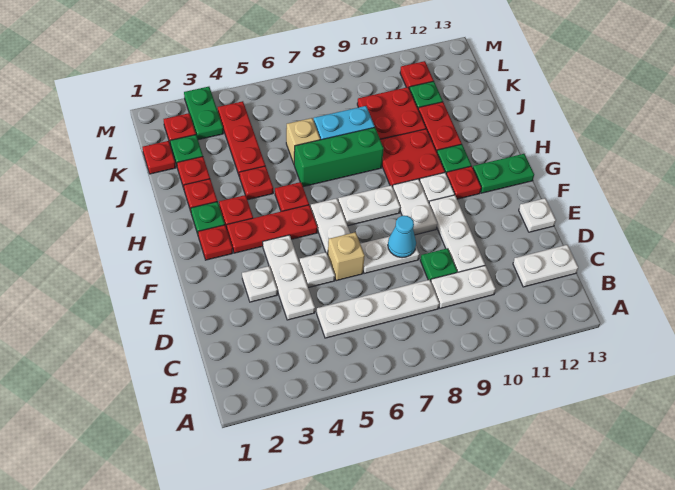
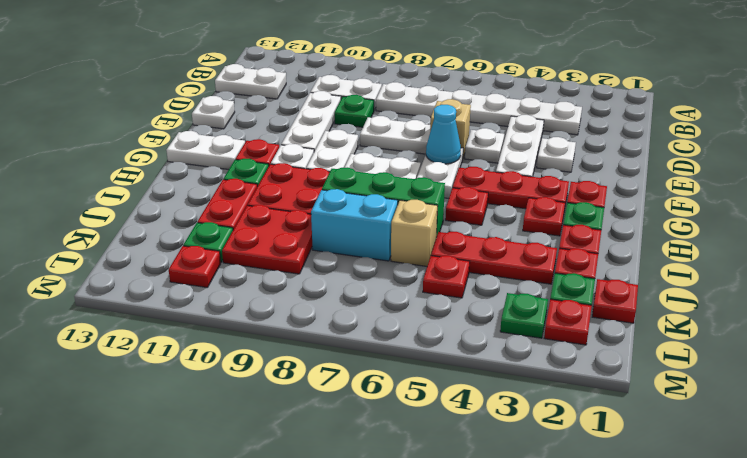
white plate C5:C8 level 1 -> white plate C3:C8 level 1
cyan cone E8 level 2 -> cyan cone F6 level 2
green plate G12:G13 level 1 -> white plate G12:G13 level 1
red plate I4 level 1 -> red plate K5 level 1
red plate J4:L4 level 1 -> red plate J3:J5 level 1
green plate L3:M3 level 1 -> green plate L3 level 1

